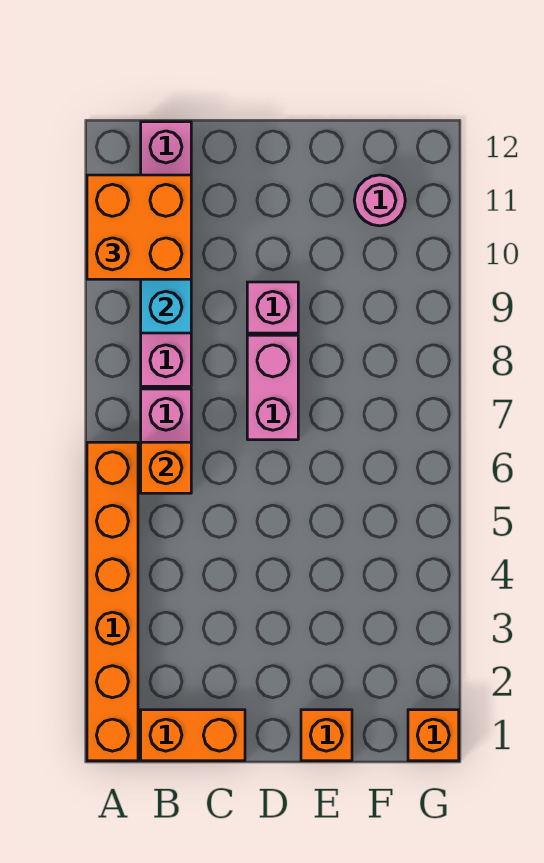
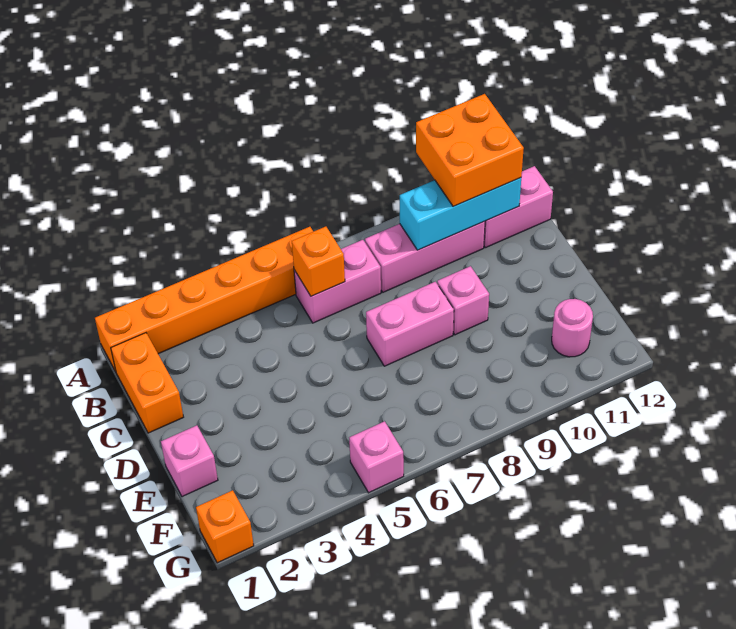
orange brick E1 level 1 -> pink brick E1 level 1
none -> pink brick G5 level 1

